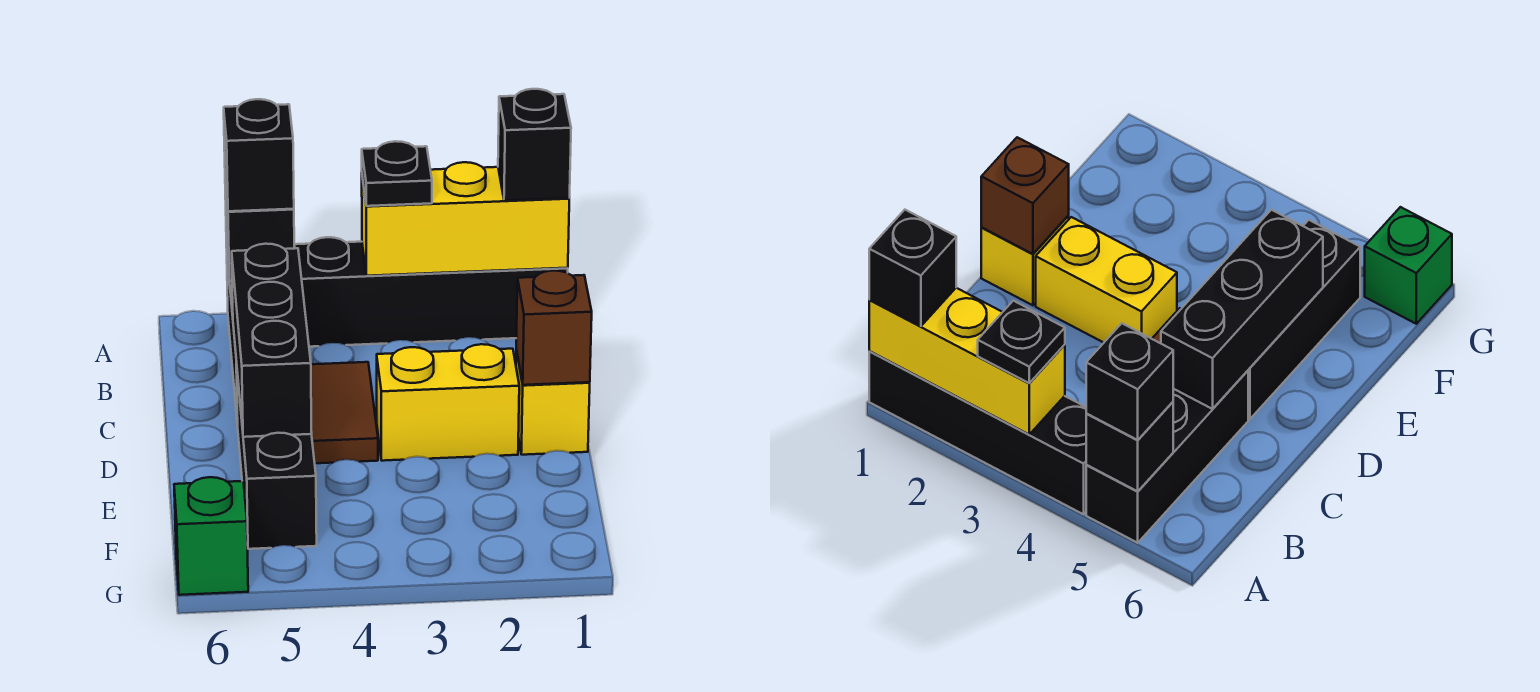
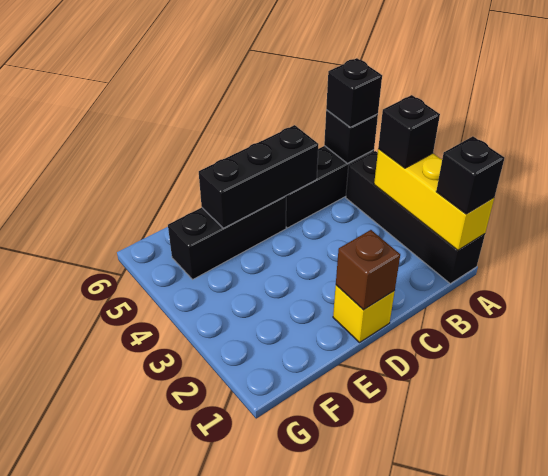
black plate A3 level 3 -> black brick A3 level 3
brown tile C4:D4 level 1 -> none
yellow brick D2:D3 level 1 -> none
green brick G6 level 1 -> none

